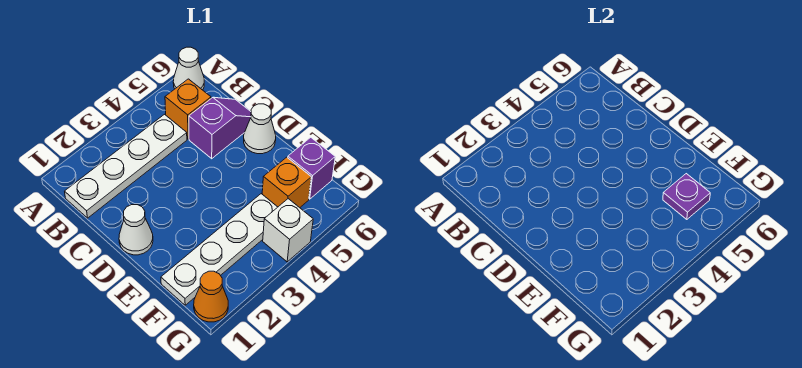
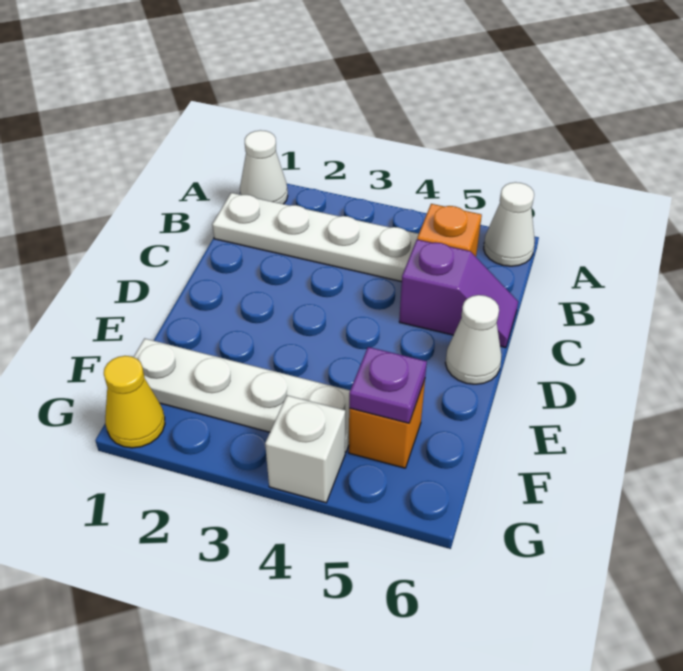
white cone D1 level 1 -> white cone A1 level 1
purple brick F6 level 1 -> none
orange cone G1 level 1 -> yellow cone G1 level 1

